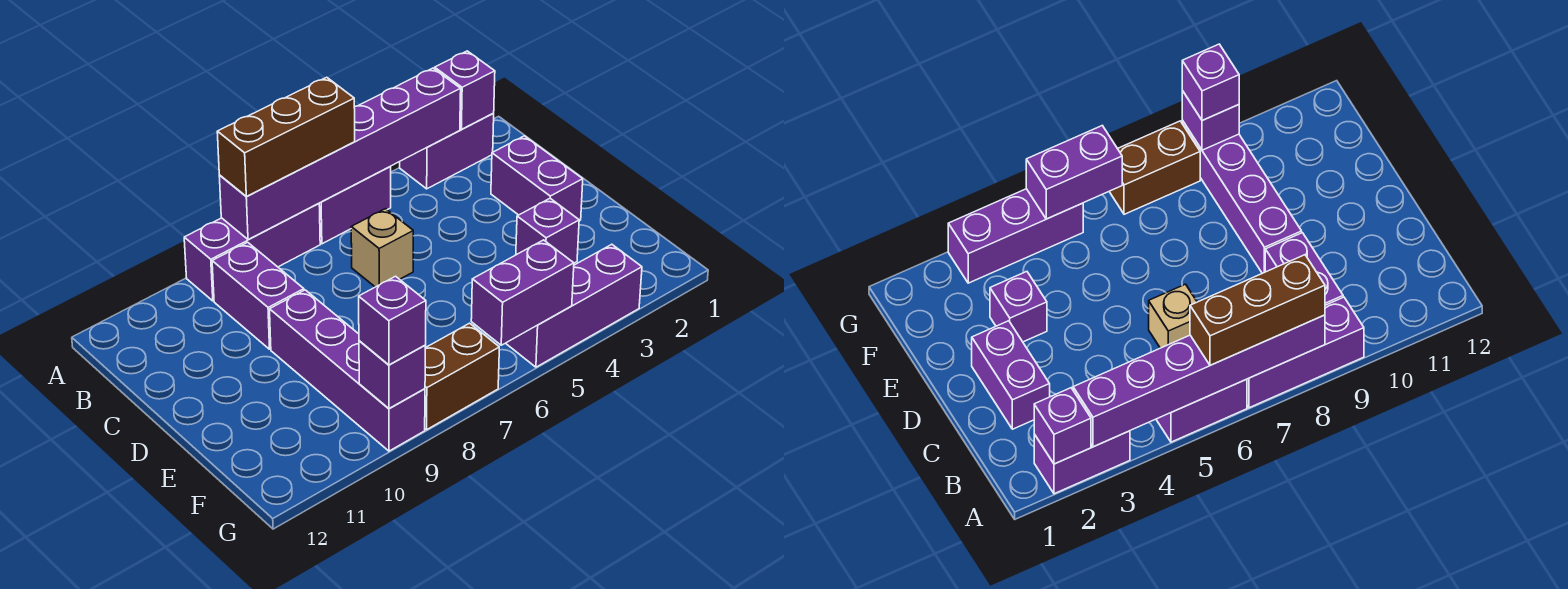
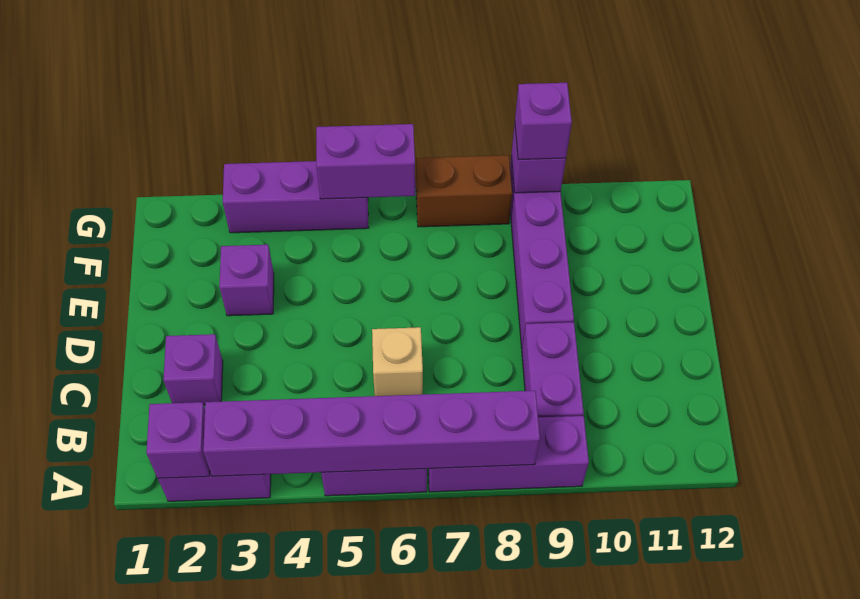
brown brick A6:A8 level 3 -> none
purple brick C2:D2 level 1 -> purple brick C2 level 1

